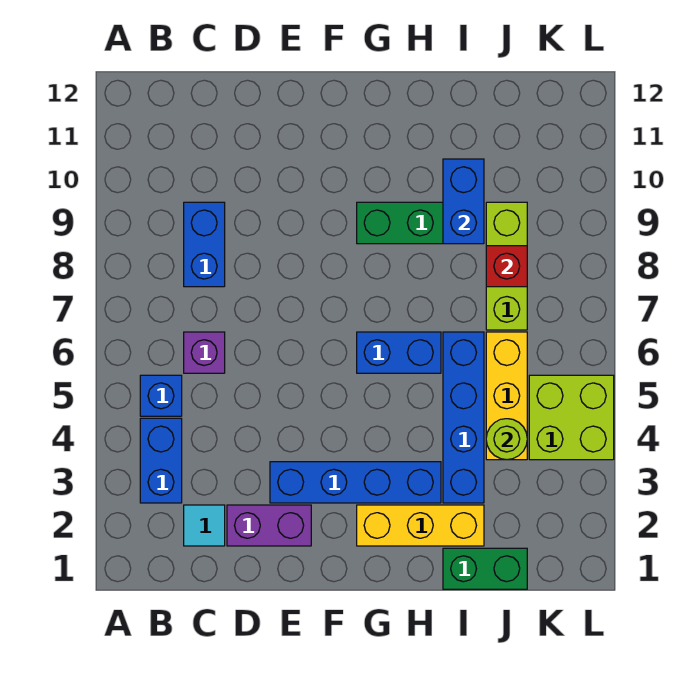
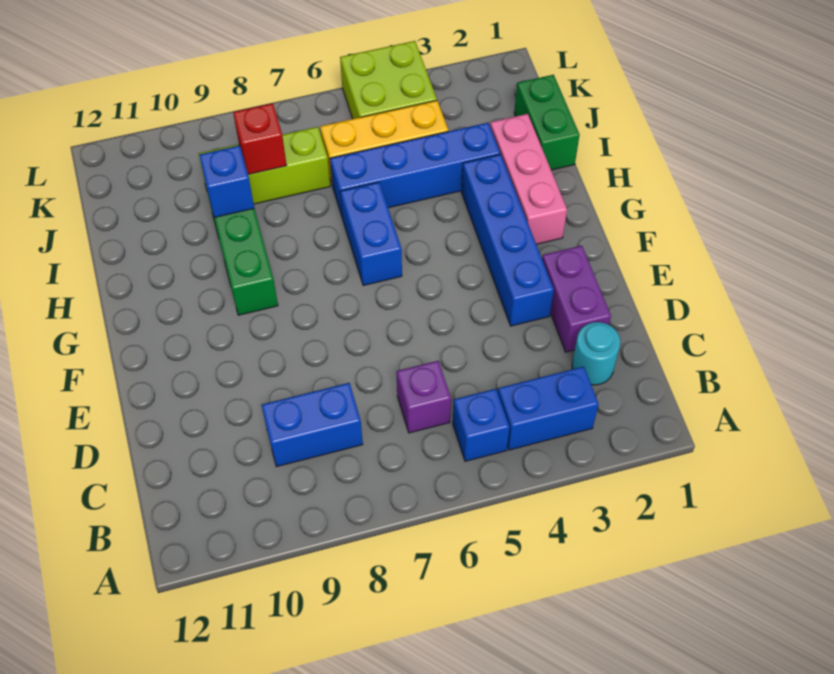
cyan tile C2 level 1 -> cyan round brick C2 level 1
yellow brick G2:I2 level 1 -> pink brick G2:I2 level 1
blue brick I9:I10 level 2 -> blue brick I9 level 2
lime round brick J4 level 2 -> none

